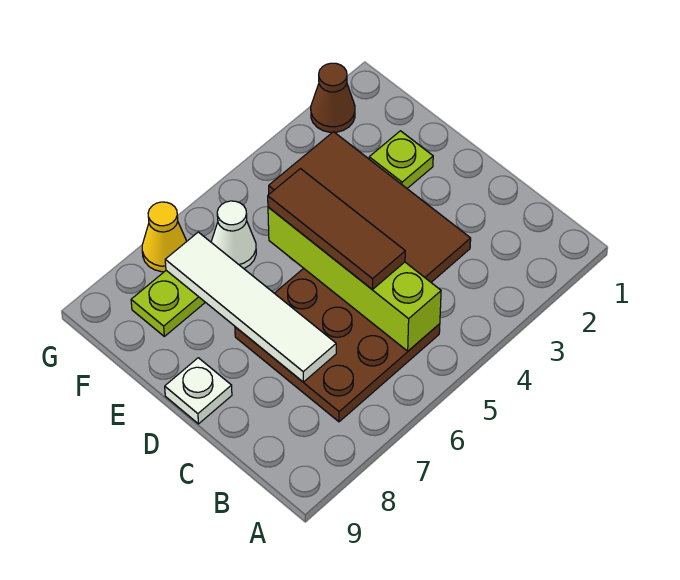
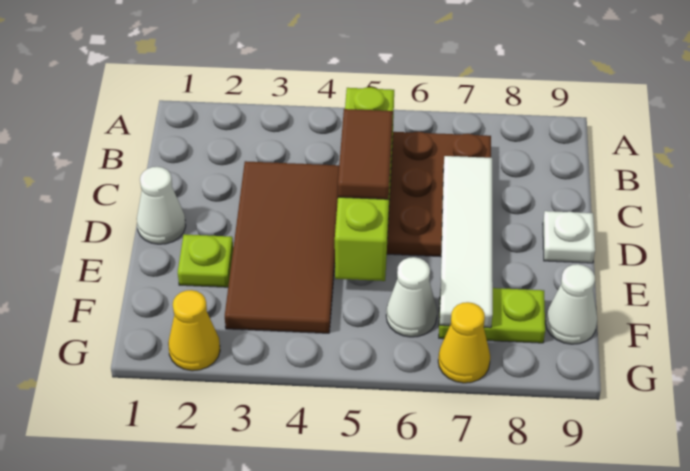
brown tile C5:E5 level 3 -> brown tile C5:D5 level 3
none -> white cone D1 level 1
none -> white cone F9 level 1
brown cone G2 level 1 -> yellow cone G2 level 1

